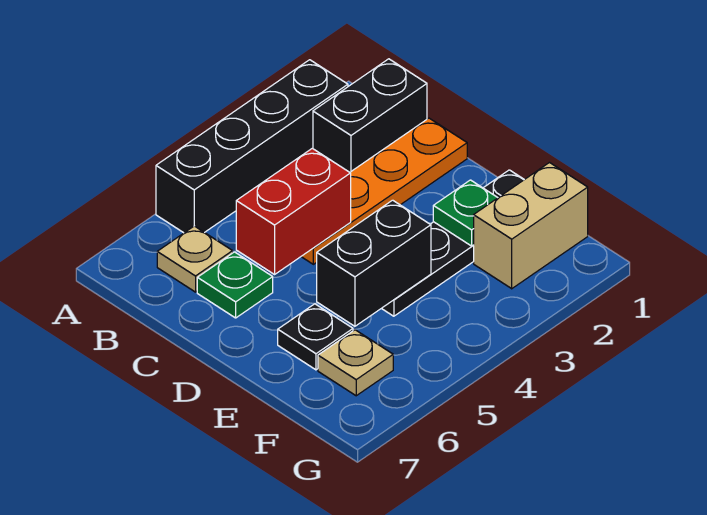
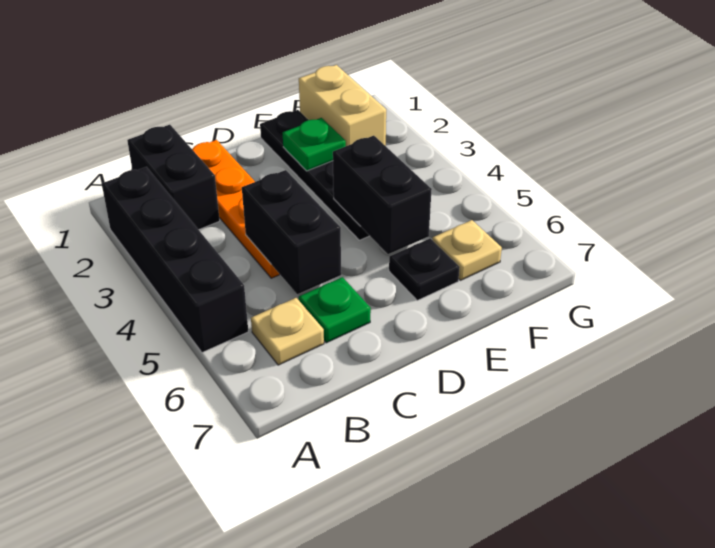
red brick C4:C5 level 2 -> black brick C4:C5 level 2

